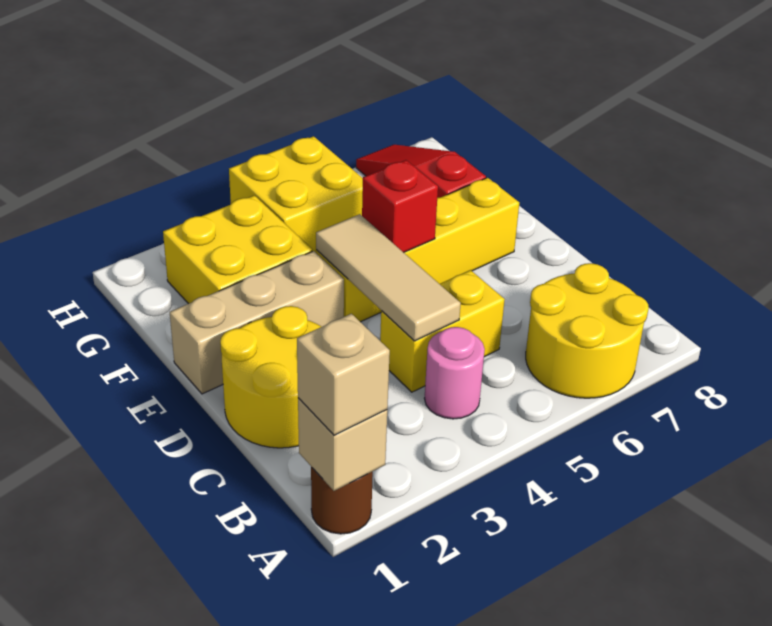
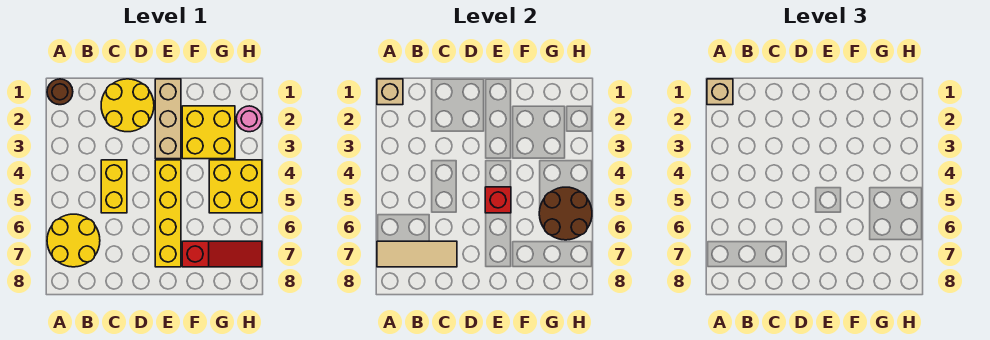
pink round brick B4 level 1 -> pink round brick H2 level 1
tan tile C4:E4 level 2 -> tan tile A7:C7 level 2
none -> brown round brick G5:H6 level 2

